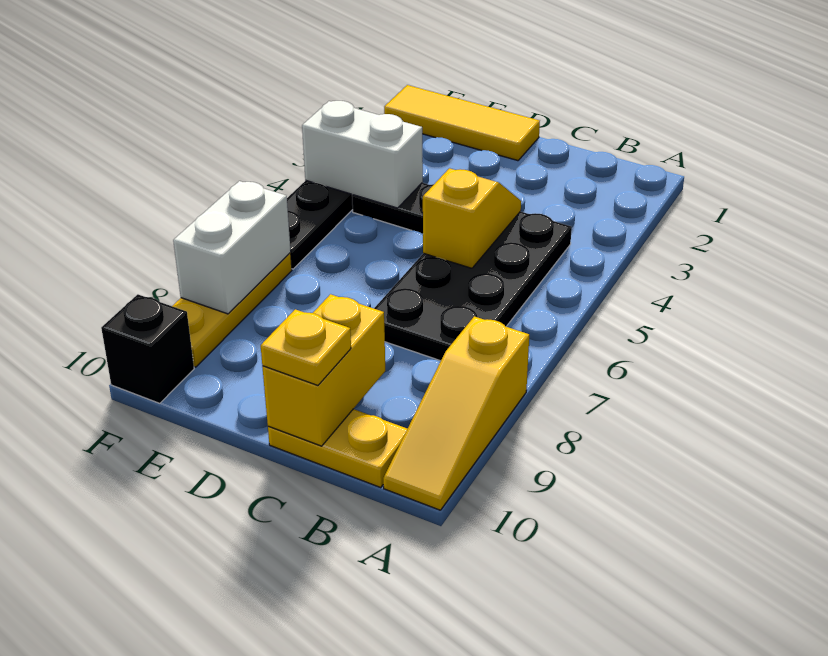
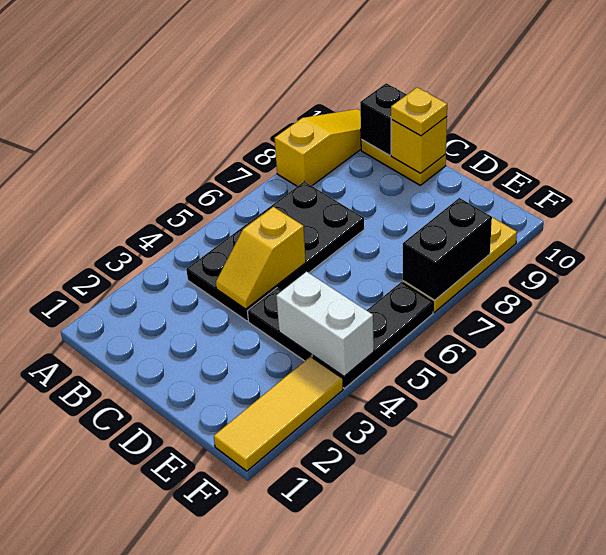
yellow brick C9:C10 level 2 -> yellow brick C10 level 2
yellow tile D1:F1 level 1 -> yellow tile F1:F3 level 1
white brick F7:F8 level 2 -> black brick F7:F8 level 2
black brick F10 level 1 -> black brick B10 level 2

